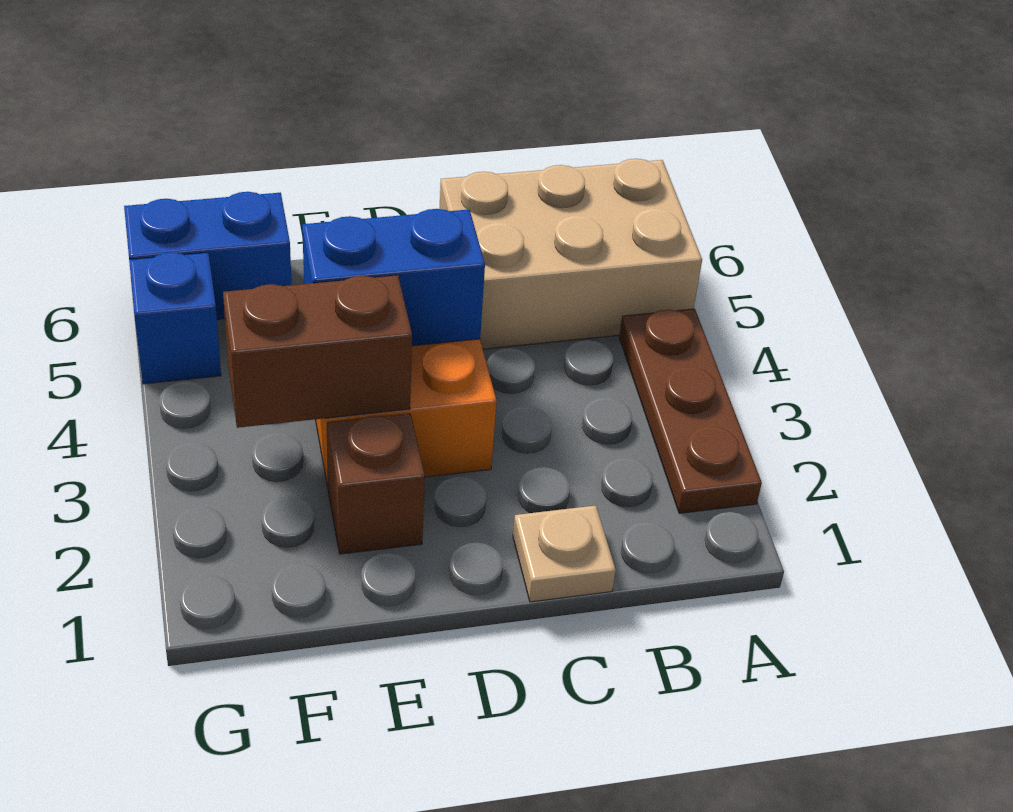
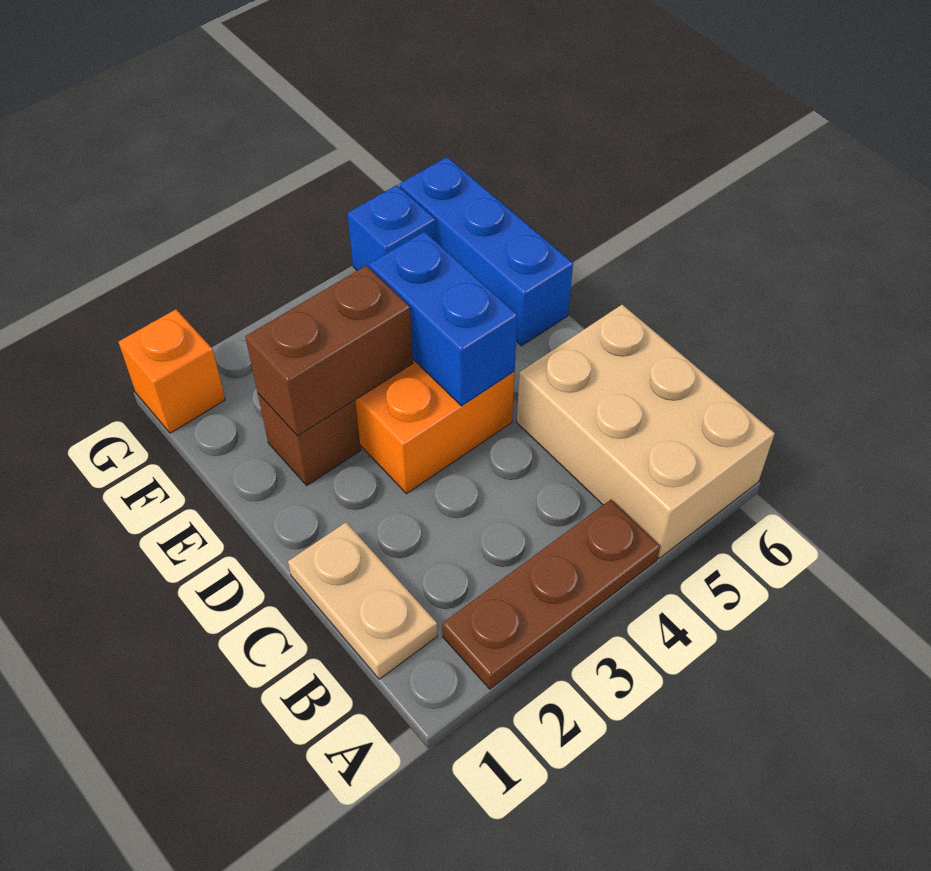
tan plate C1 level 1 -> tan plate B1:C1 level 1
brown brick E3:F3 level 2 -> brown brick E2:E3 level 2
blue brick F6:G6 level 1 -> blue brick E6:G6 level 1
none -> orange brick G1 level 1

